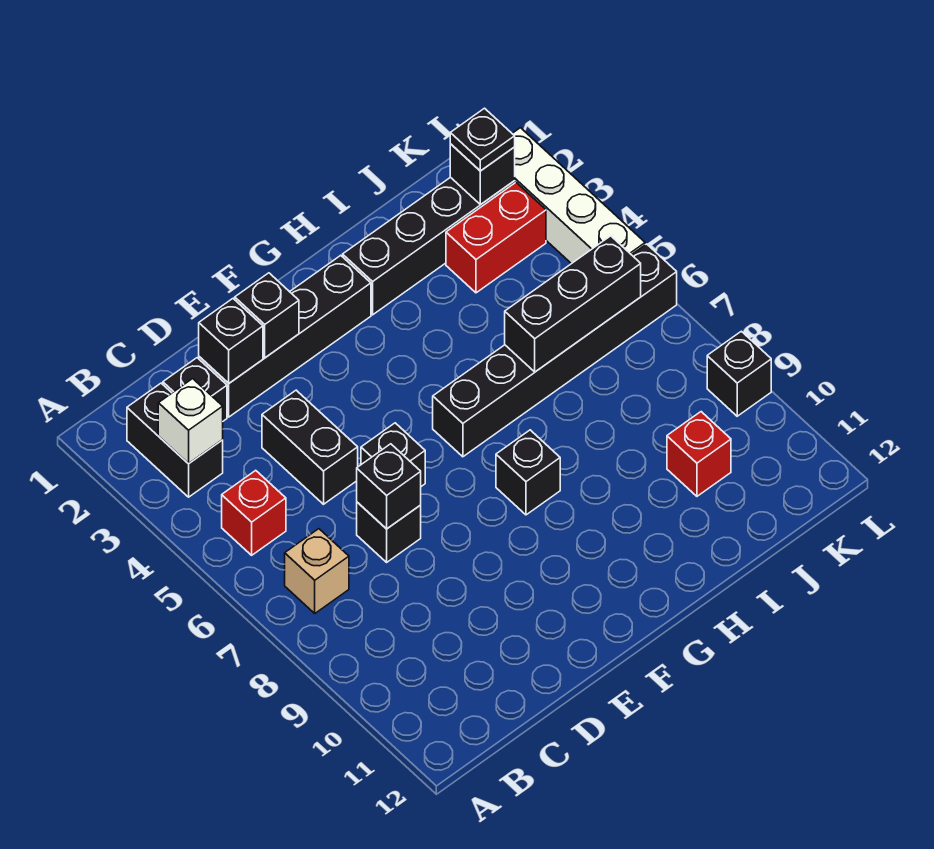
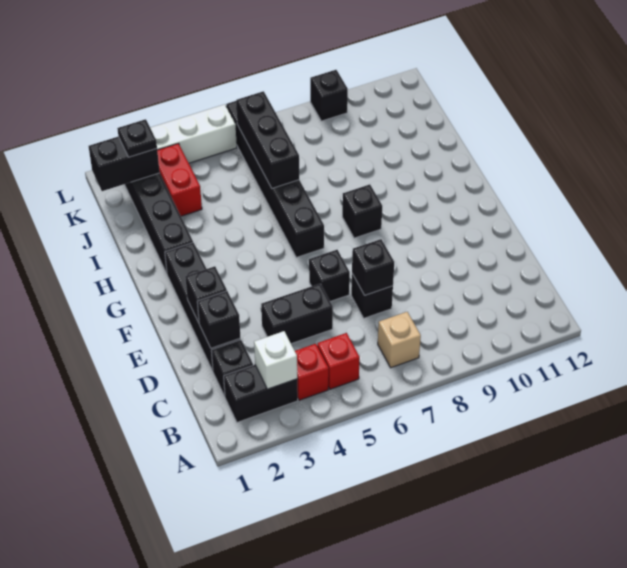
red brick J10 level 1 -> red brick B4 level 1
black brick K2 level 2 -> black brick K1:K2 level 2

